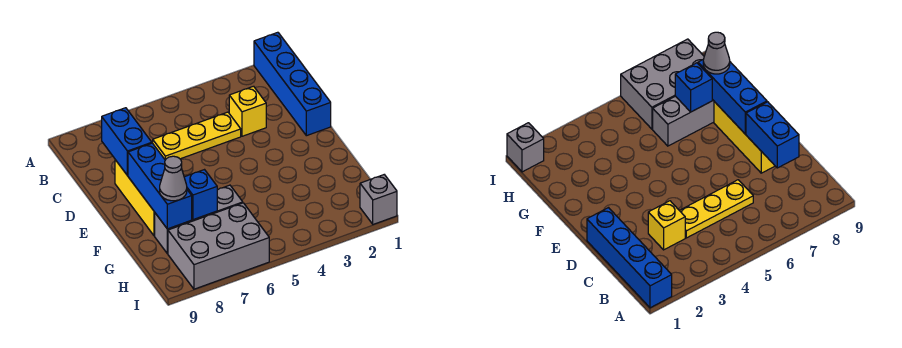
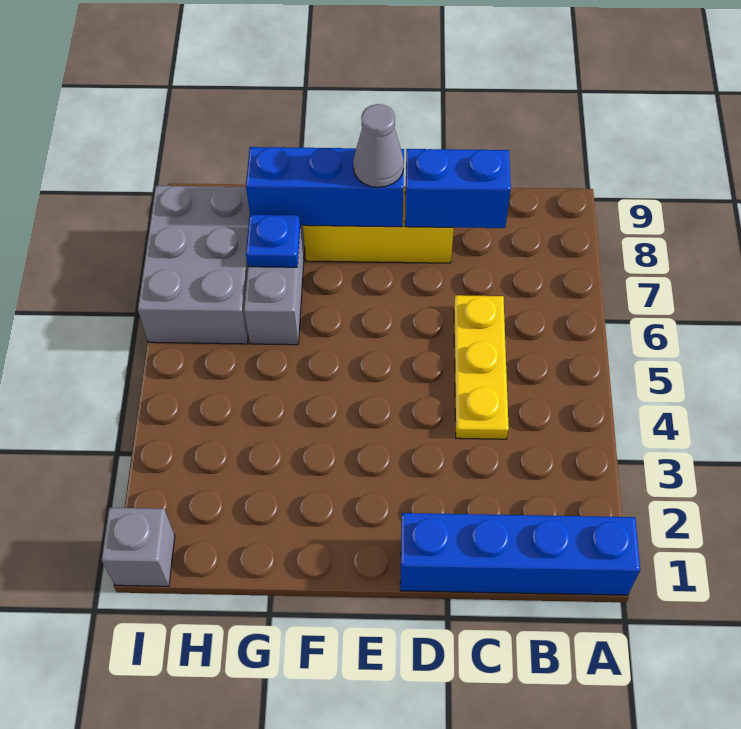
yellow brick C3 level 1 -> none
blue brick G7 level 2 -> blue plate G7 level 2
grey cone G8 level 3 -> grey cone E8 level 3

